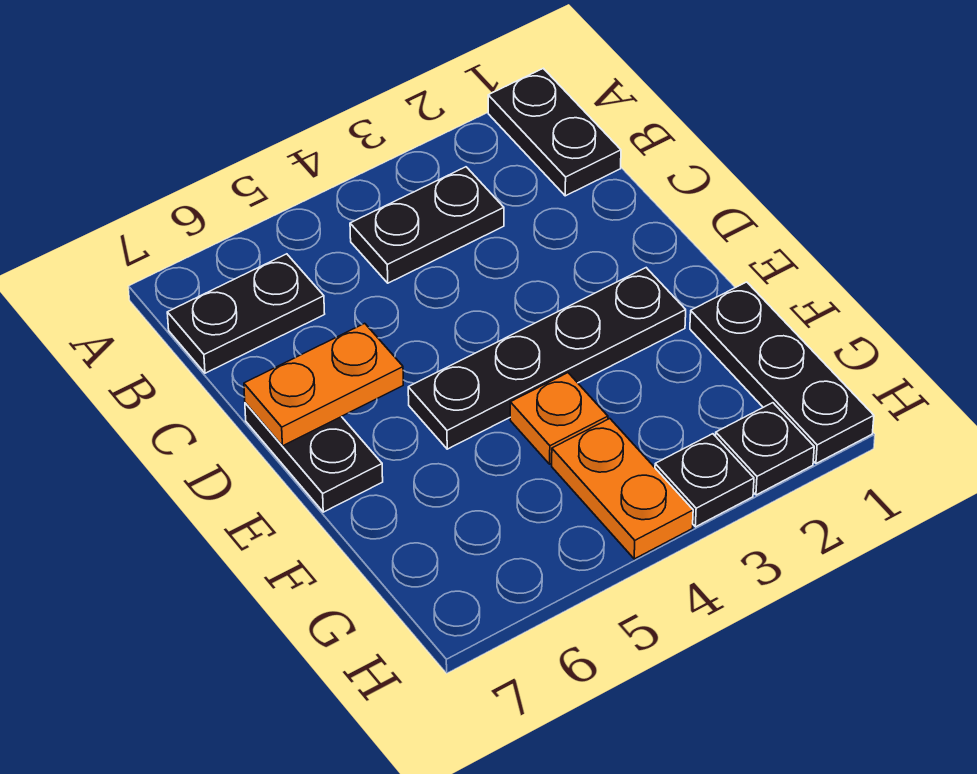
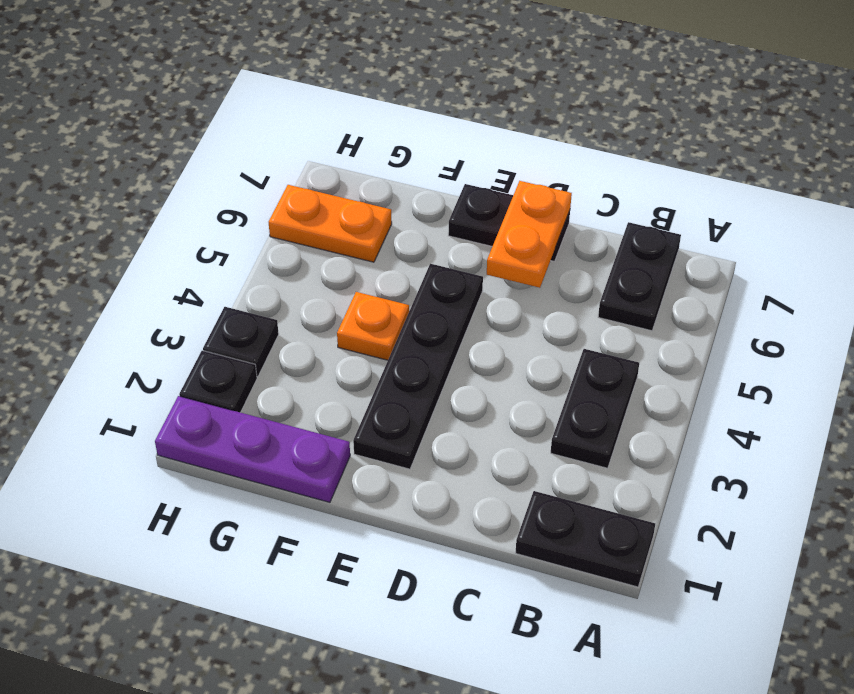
black plate F1:H1 level 1 -> purple plate F1:H1 level 1
orange plate G4:H4 level 1 -> orange plate G6:H6 level 1

